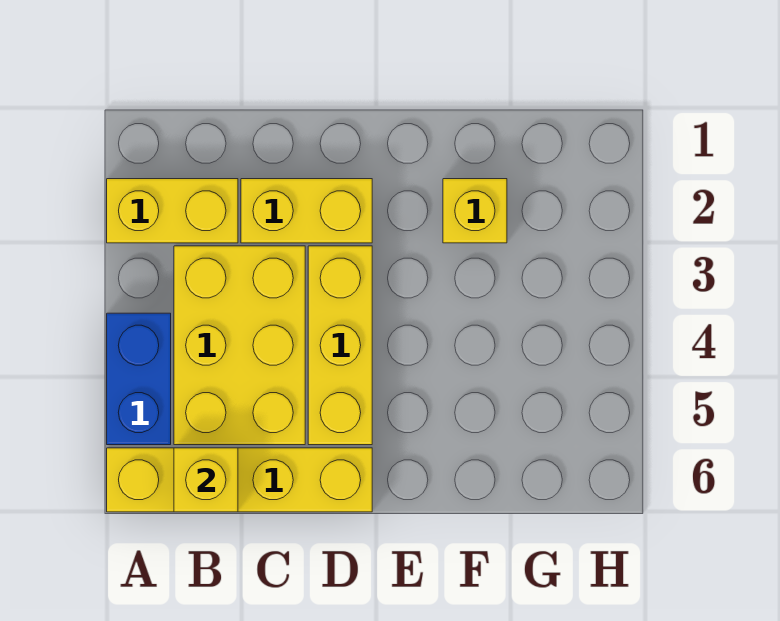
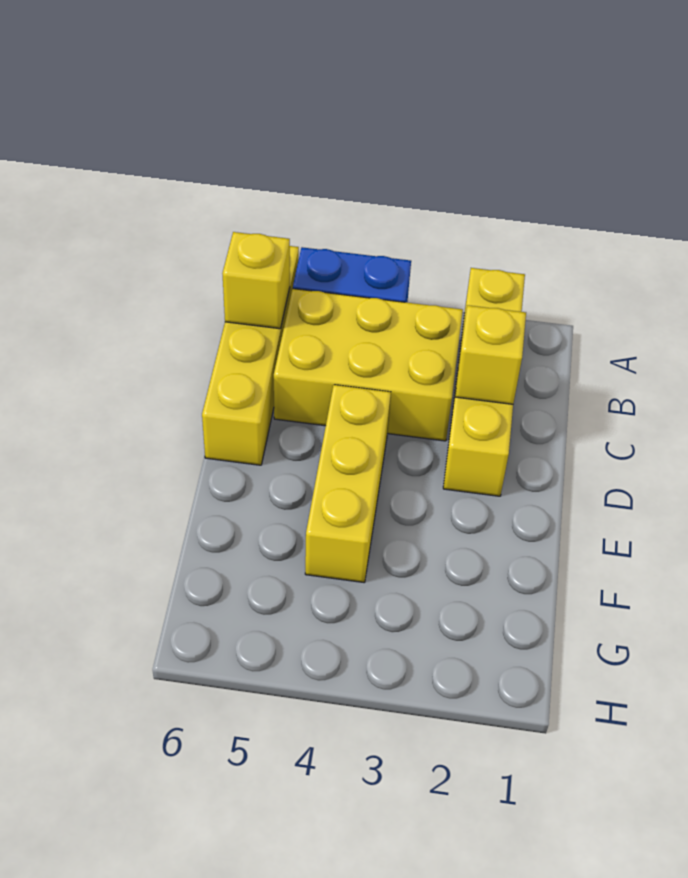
yellow brick D3:D5 level 1 -> yellow brick D4:F4 level 1
yellow brick F2 level 1 -> yellow brick C2 level 2

